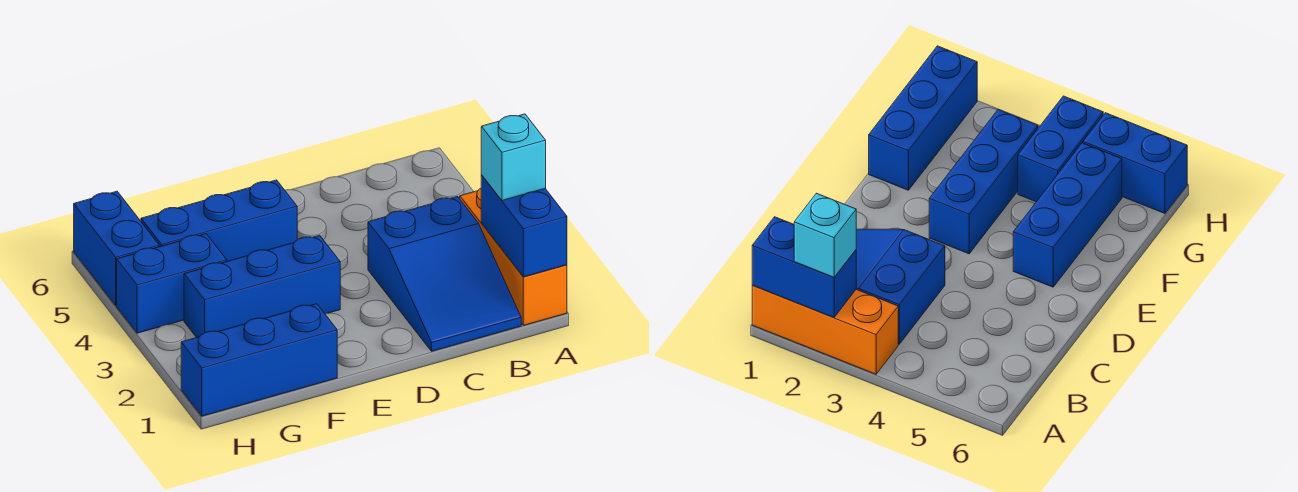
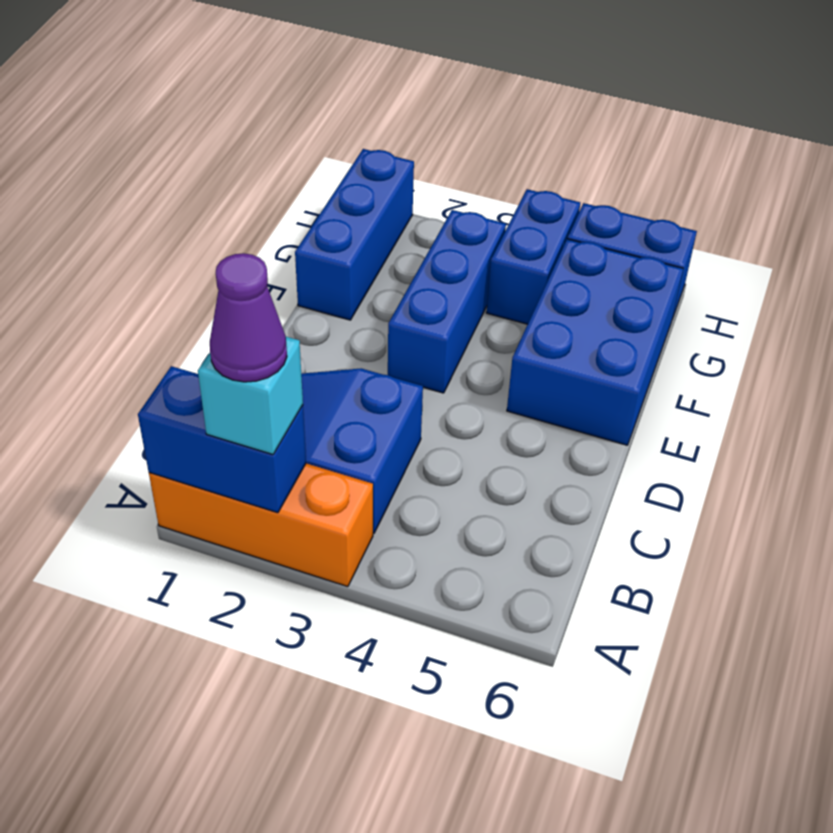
none -> purple cone A2 level 4
blue brick E5:G5 level 1 -> blue brick E5:G6 level 1

